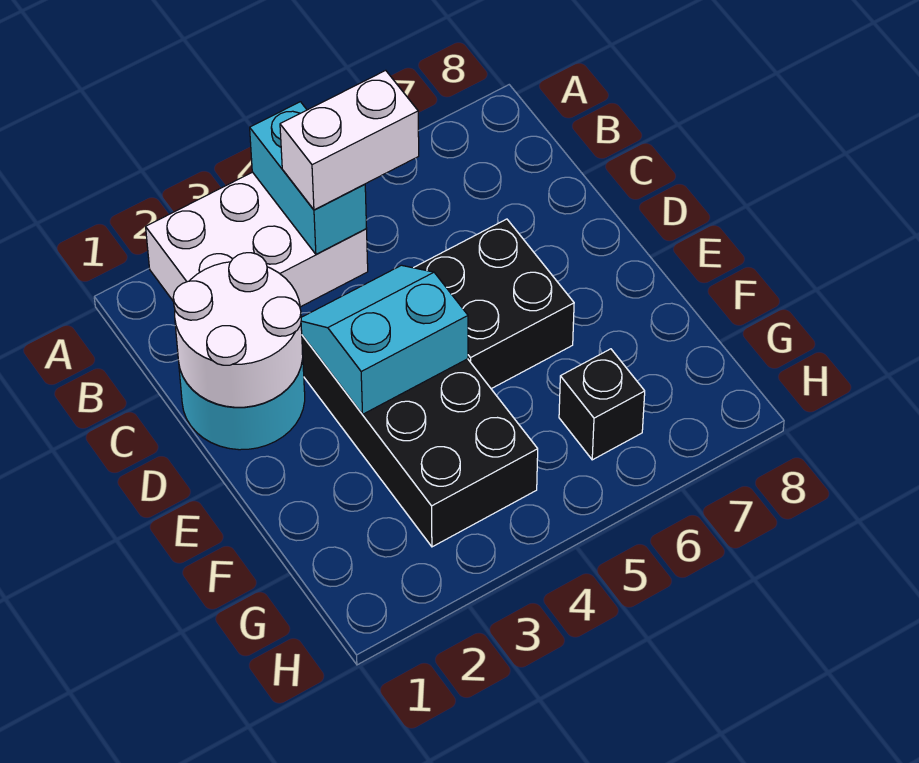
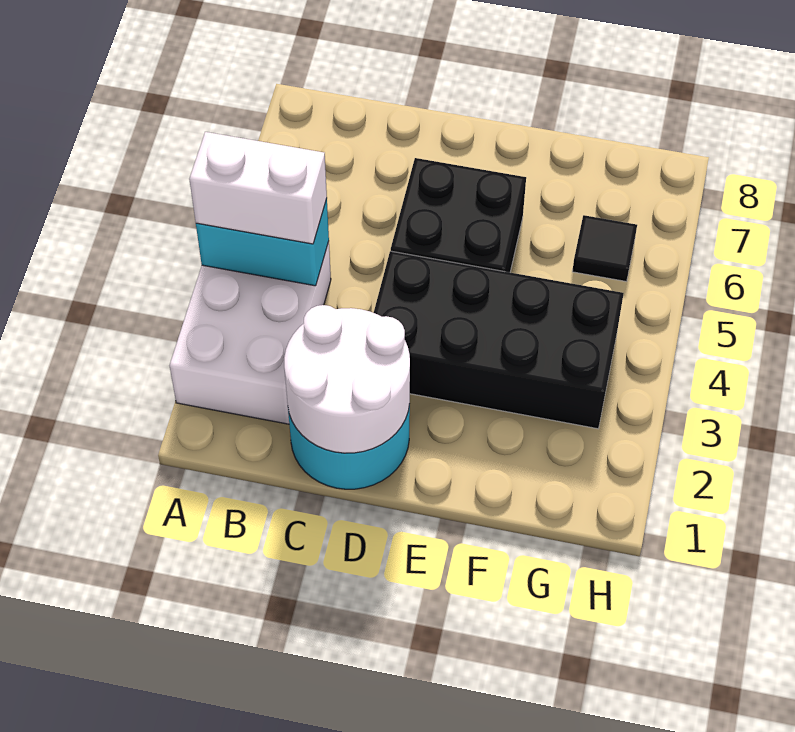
white brick B4:B5 level 3 -> white brick A4:B4 level 3
cyan slope D3:E4 level 2 top E -> none
black brick G6 level 1 -> black tile G6 level 1

